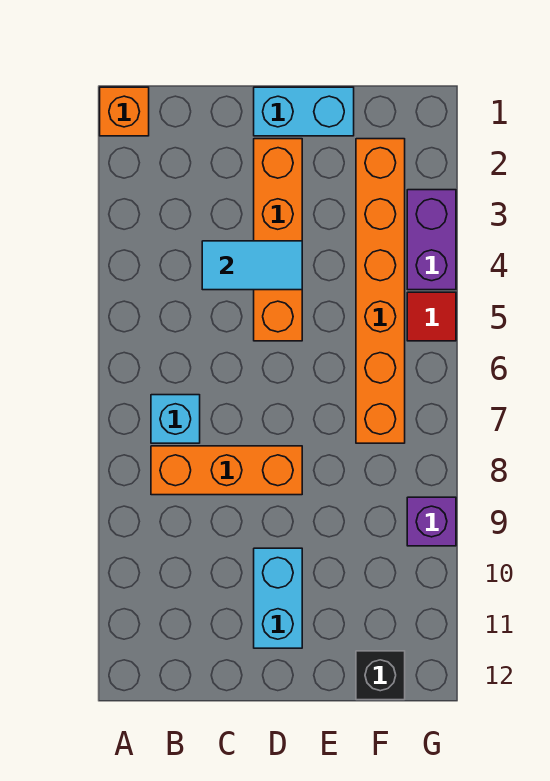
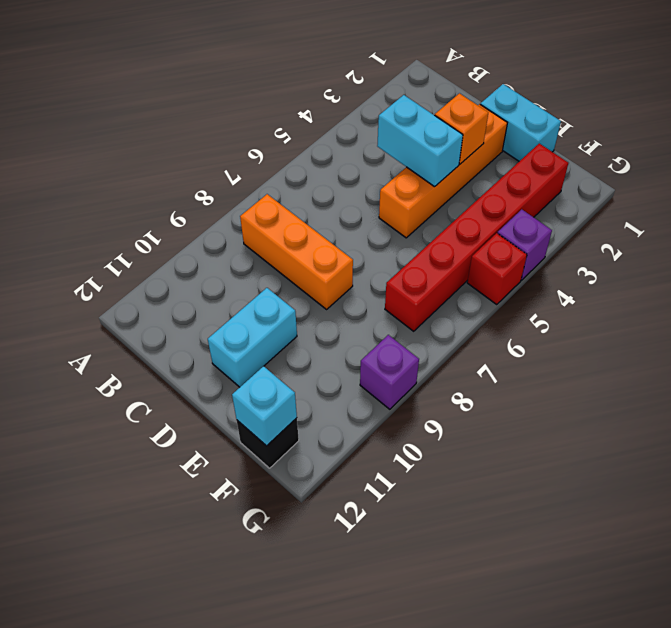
orange brick A1 level 1 -> orange brick D3 level 2
cyan brick B7 level 1 -> cyan brick F12 level 2
cyan tile C4:D4 level 2 -> cyan brick C4:D4 level 2
orange brick F2:F7 level 1 -> red brick F2:F7 level 1
purple brick G3:G4 level 1 -> purple brick G4 level 1
red tile G5 level 1 -> red brick G5 level 1

